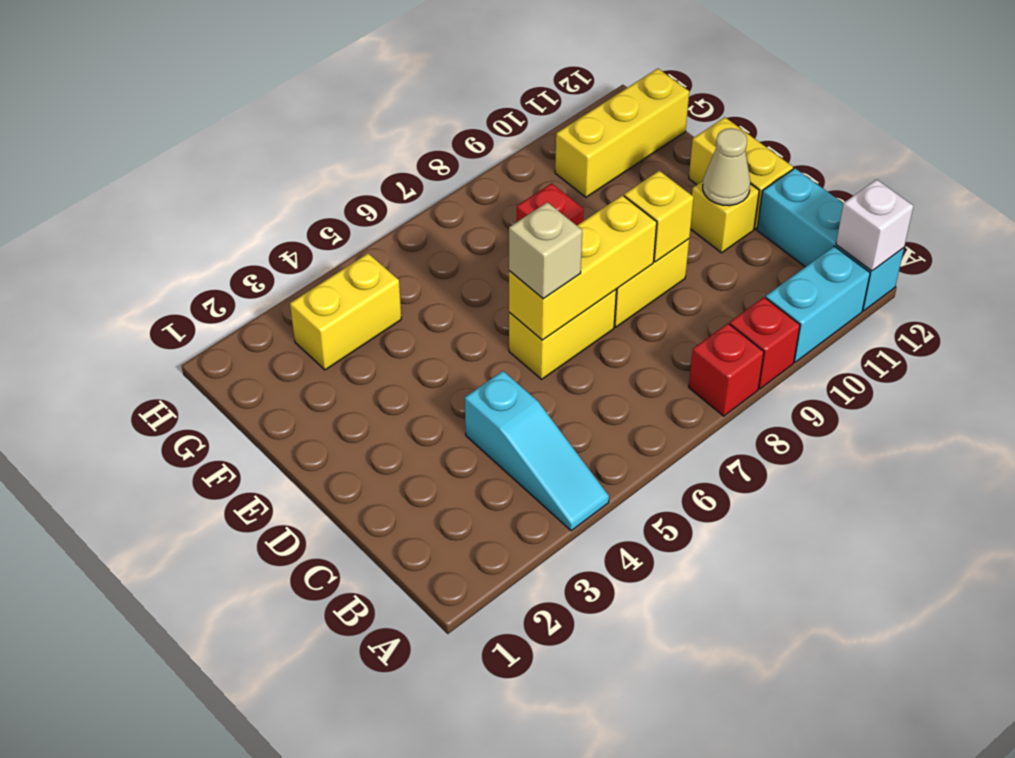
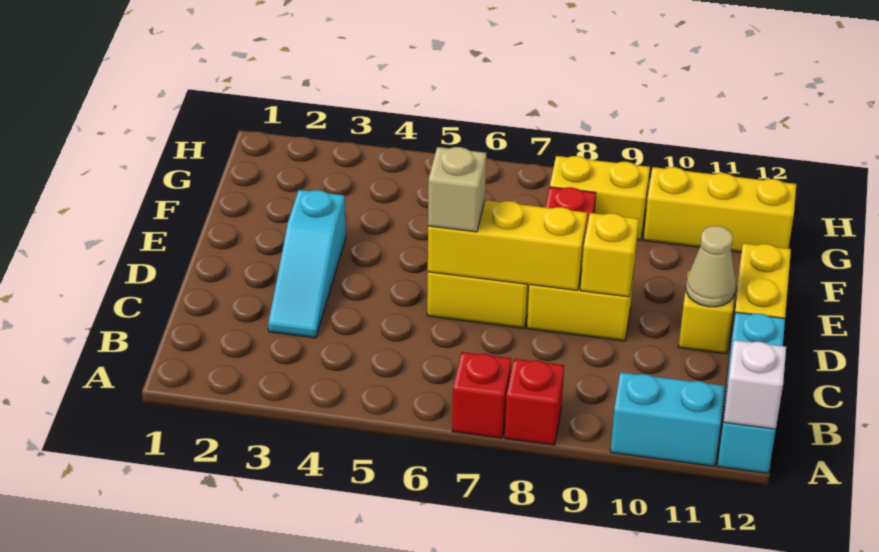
cyan slope A4:C4 level 1 top C -> cyan slope C3:E3 level 1 top E
red brick A9 level 1 -> red brick A7 level 1
yellow brick G3:G4 level 1 -> yellow brick G8:G9 level 1

